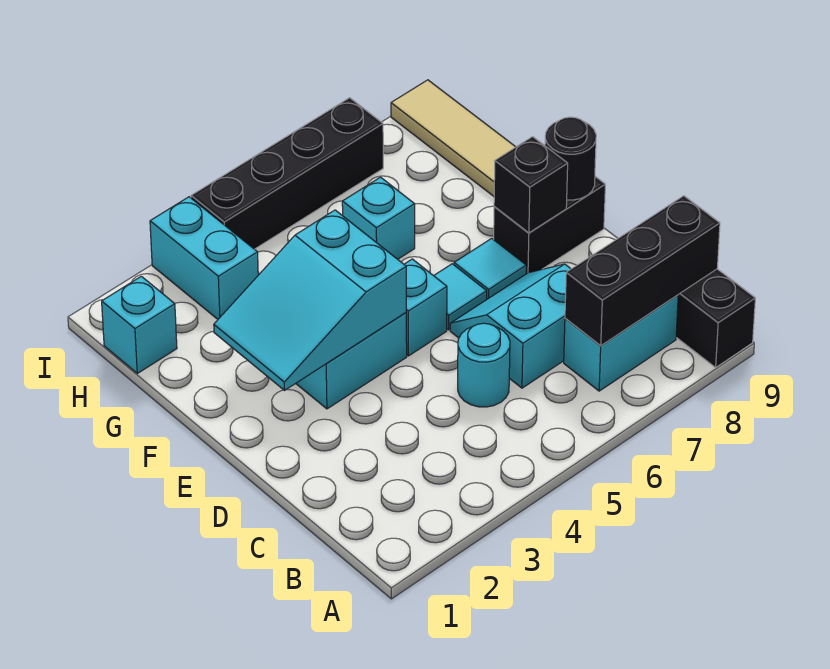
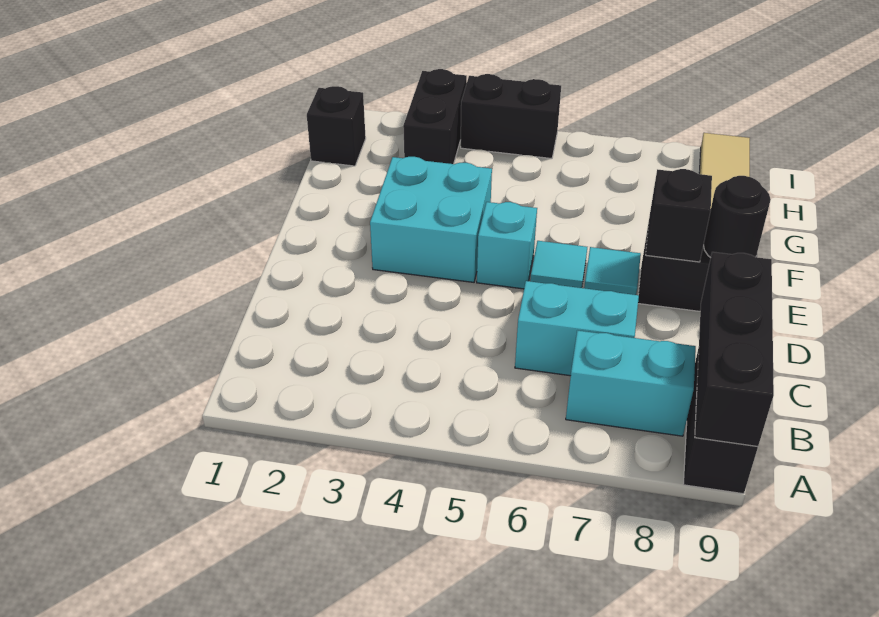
black brick B7:B9 level 2 -> black brick A9:C9 level 2
cyan round brick C5 level 1 -> none
cyan slope E2:F4 level 2 top 4 -> none
cyan brick G6 level 1 -> none
cyan brick H1 level 1 -> black brick H1 level 1
cyan brick H3:I3 level 1 -> black brick H3:I3 level 1
black brick I4:I7 level 1 -> black brick I4:I5 level 1

